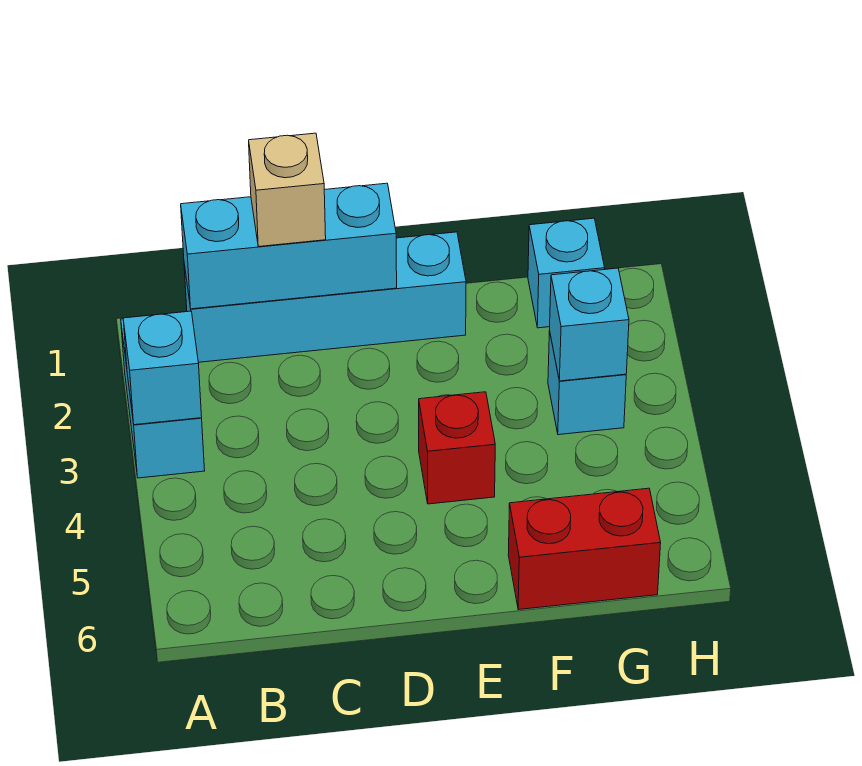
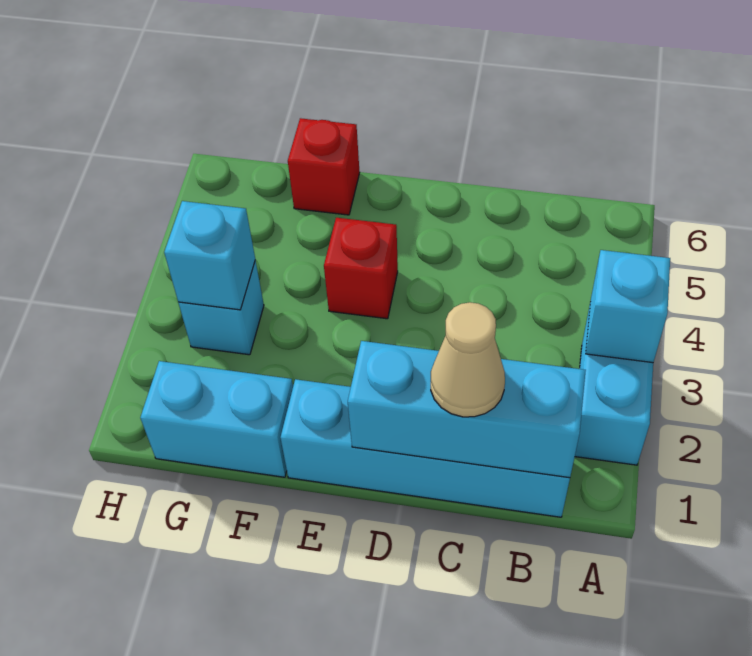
tan brick C1 level 3 -> tan cone C1 level 3
red brick F6:G6 level 1 -> red brick F6 level 1
cyan brick G1 level 1 -> cyan brick F1:G1 level 1

